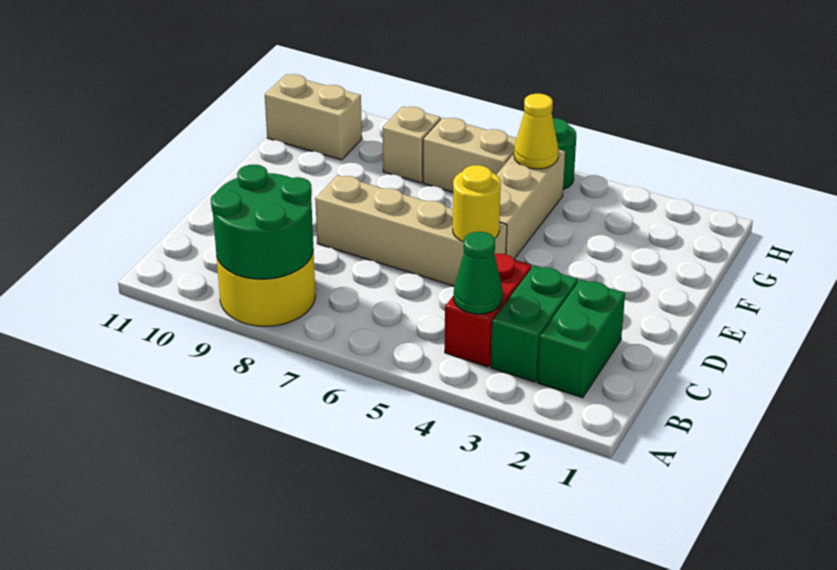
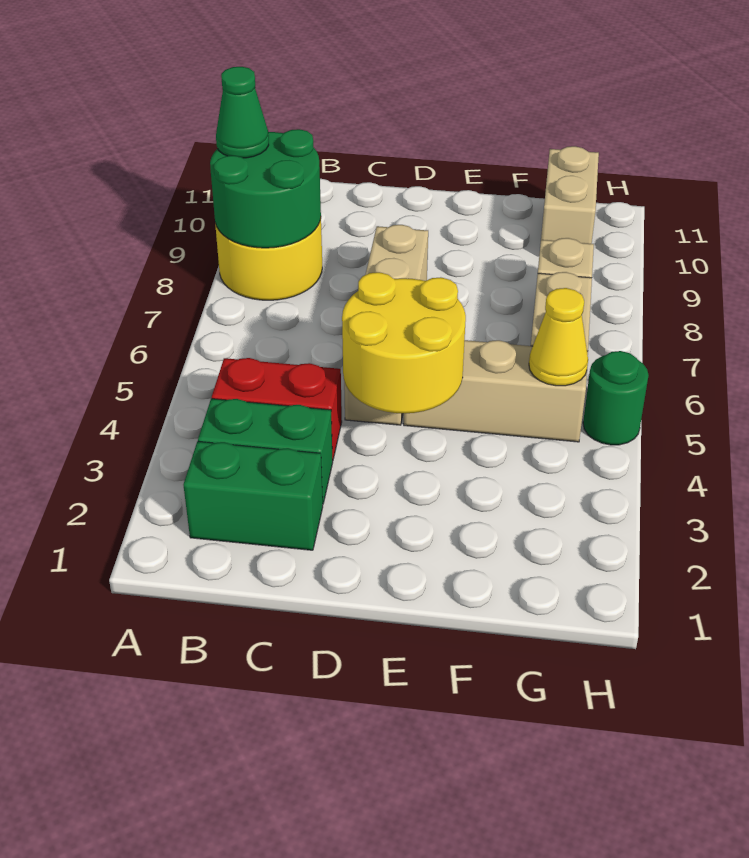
green cone B4 level 2 -> green cone A9 level 3
yellow round brick D5 level 2 -> yellow round brick D4:E5 level 2

